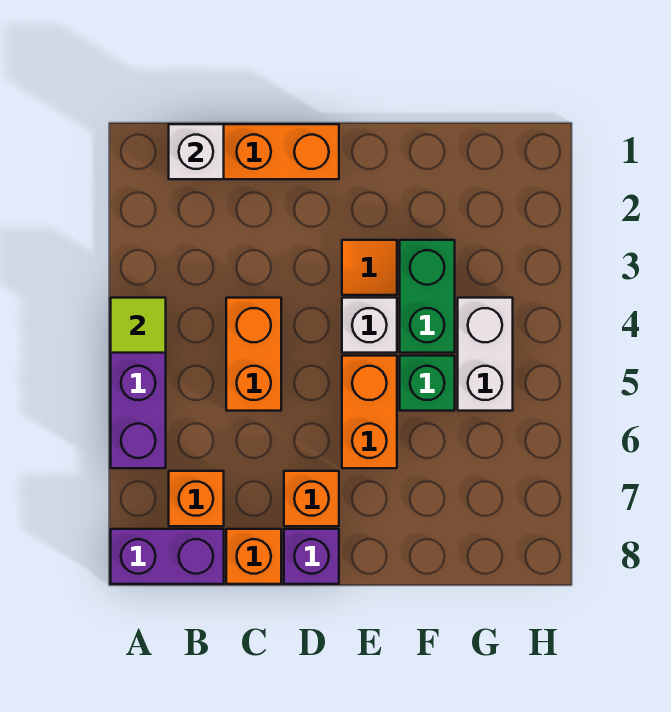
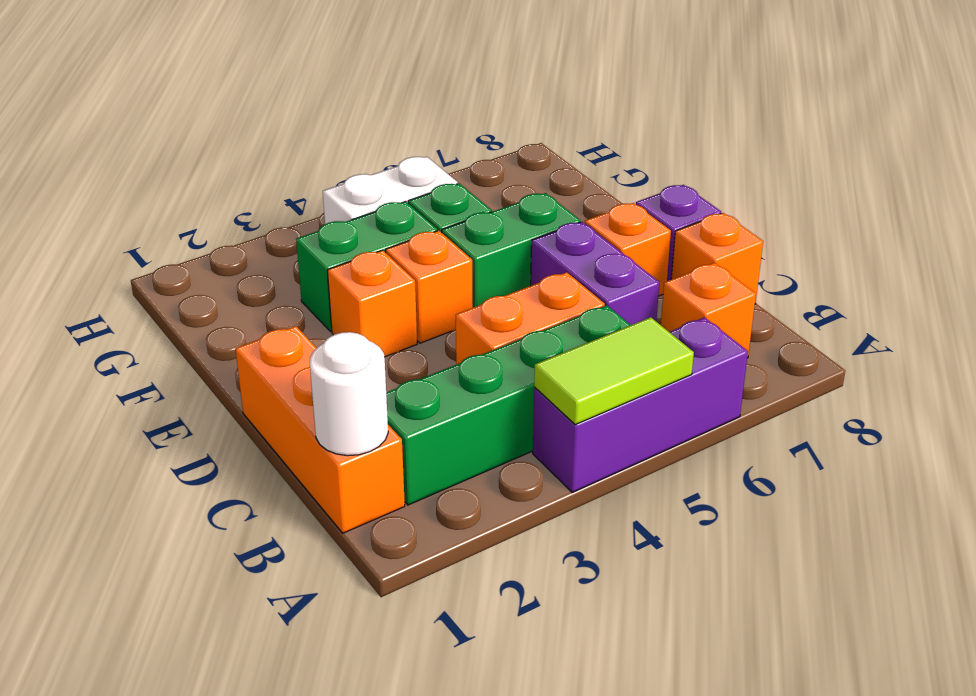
lime tile A4 level 2 -> lime tile A4:A5 level 2
purple brick A8:B8 level 1 -> purple brick C6:D6 level 1
white brick B1 level 2 -> white round brick B1 level 2
none -> green brick B2:B5 level 1
orange tile E3 level 1 -> orange brick E3 level 1
white brick E4 level 1 -> orange brick E4 level 1
orange brick E5:E6 level 1 -> green brick E5:E6 level 1

